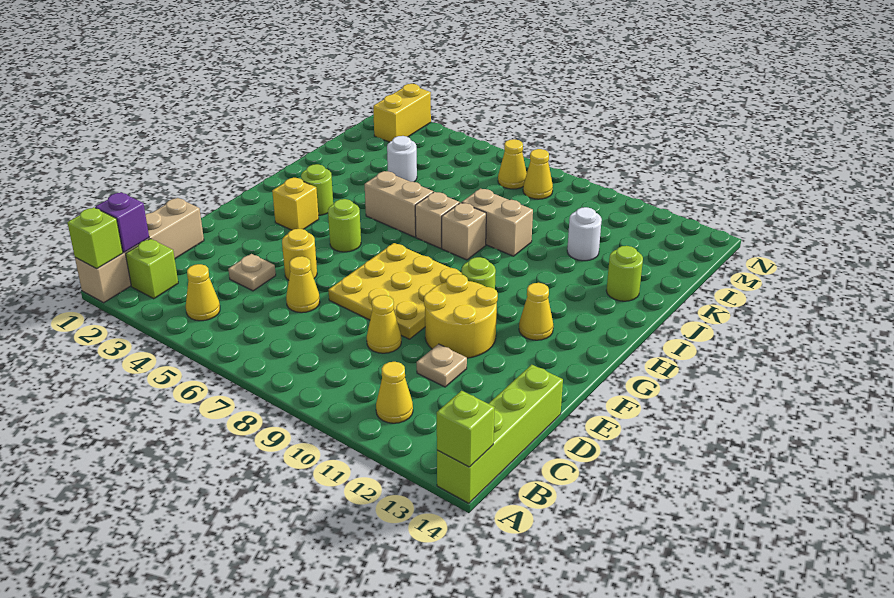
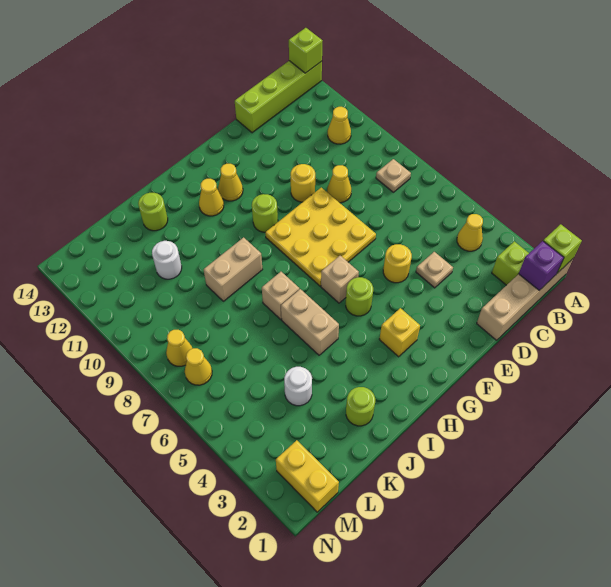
yellow cone D6 level 1 -> yellow cone H12 level 1
tan plate D11 level 1 -> tan plate B8 level 1
yellow round brick E10:F11 level 1 -> yellow round brick E10 level 1
lime round brick H3 level 1 -> lime round brick J2 level 1
tan brick I8 level 1 -> tan brick G6 level 1
tan brick J8:J9 level 1 -> tan brick I9:J9 level 1
yellow brick M2:N2 level 1 -> yellow brick M1:M2 level 1

